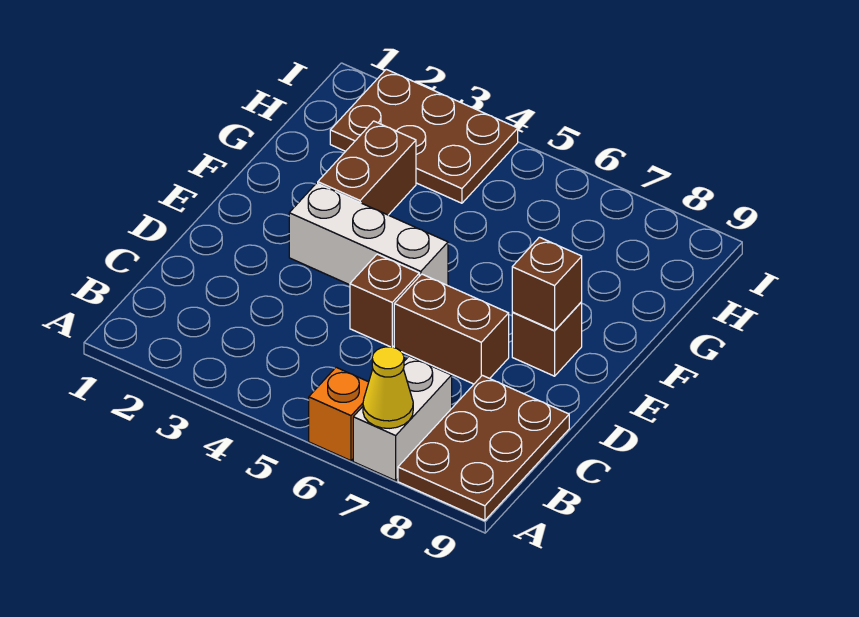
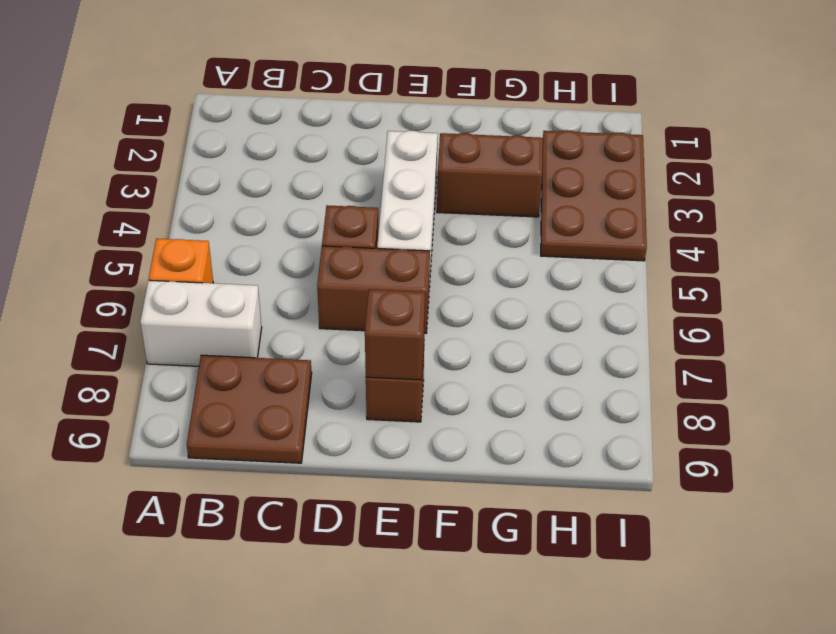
yellow cone A7 level 2 -> none
brown plate A8:C9 level 1 -> brown plate B8:C9 level 1
brown brick D6:D7 level 1 -> brown brick D6:E6 level 1

